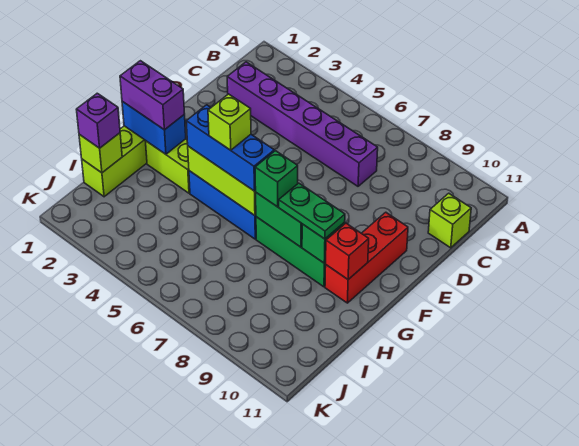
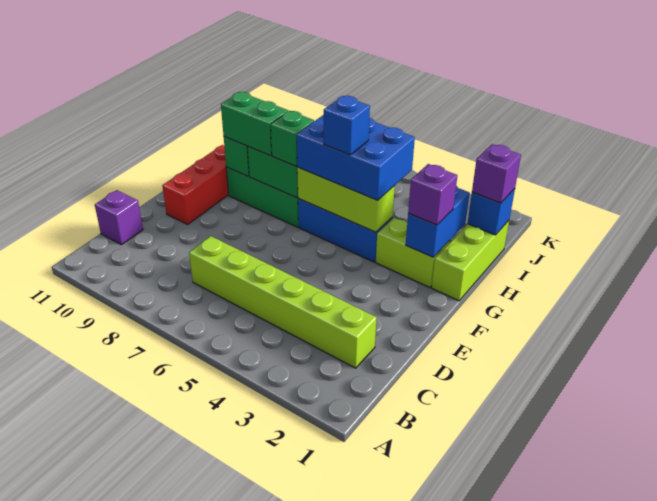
purple brick C2:C7 level 1 -> lime brick C2:C7 level 1
lime brick C11 level 1 -> purple brick C11 level 1
blue brick G1:G2 level 2 -> blue brick G2:H2 level 2
purple brick G1:G2 level 3 -> purple brick G2 level 3
blue brick G4:G6 level 3 -> blue brick G4:H6 level 3
lime brick G5 level 4 -> blue brick G5 level 4
green plate G8:G9 level 3 -> green brick G8:G9 level 3
red brick G10 level 2 -> none
lime brick I1 level 2 -> blue brick I1 level 2

